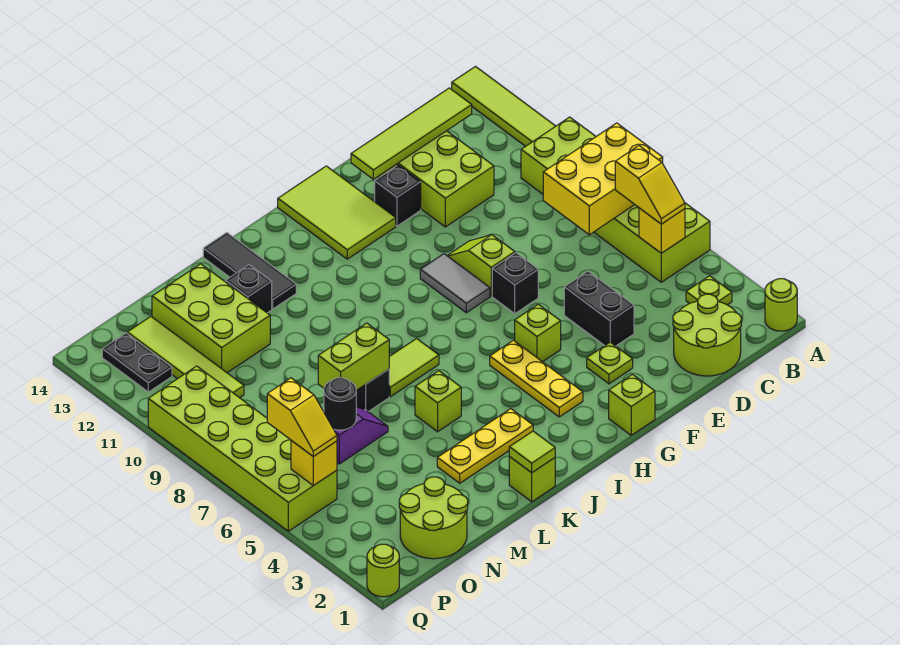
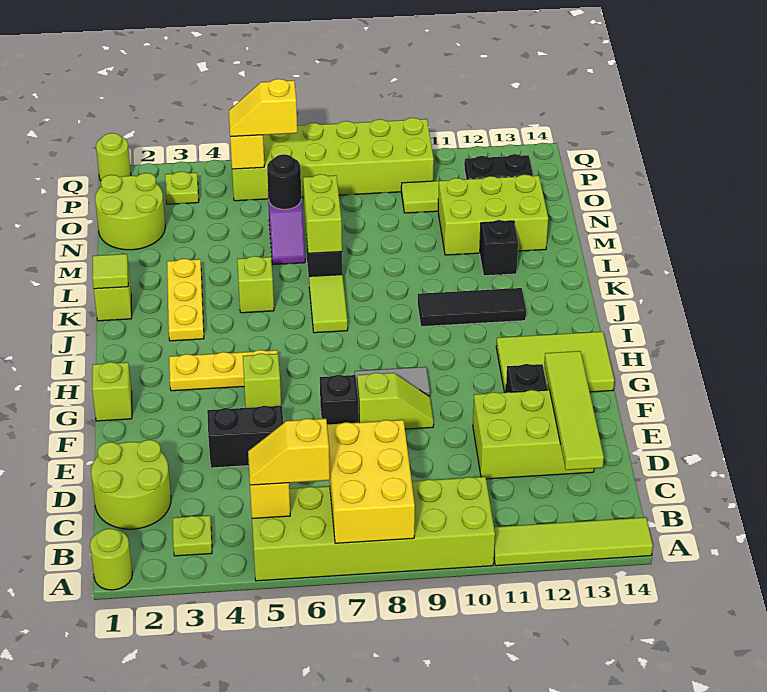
lime plate F3 level 1 -> lime plate P3 level 1
black tile K12:K14 level 1 -> black tile J10:J12 level 1

